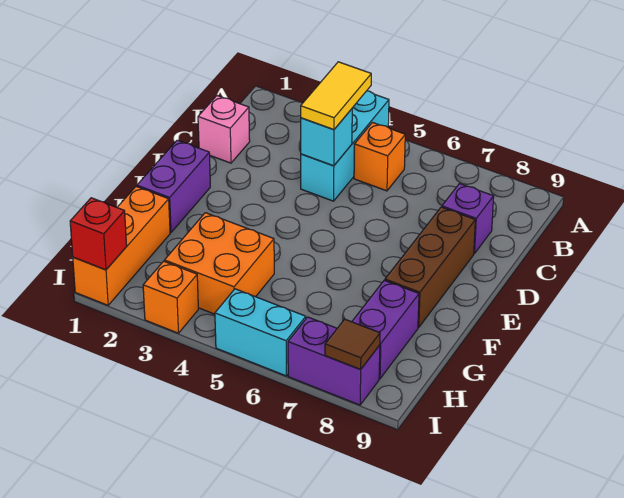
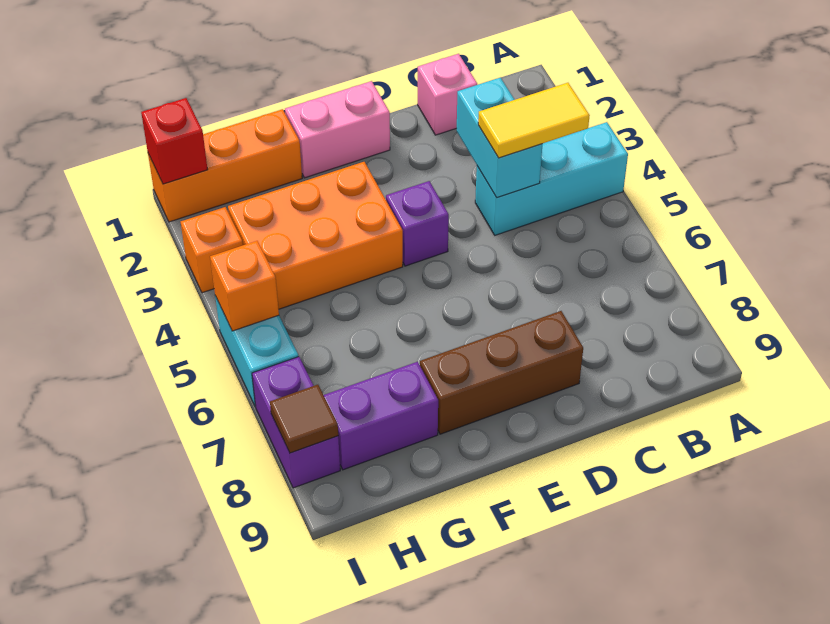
orange brick B5 level 1 -> orange brick I5 level 2
cyan brick C4 level 2 -> cyan brick C3:C4 level 2
purple brick C8 level 1 -> purple brick E4 level 1
purple brick E1:F1 level 1 -> pink brick E1:F1 level 1
orange brick G3:H4 level 1 -> orange brick F3:H4 level 1

